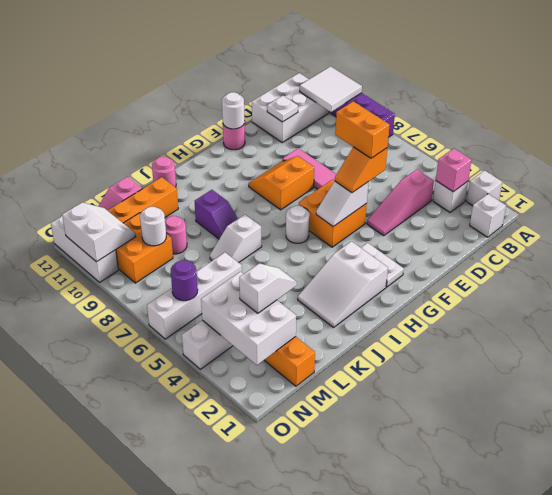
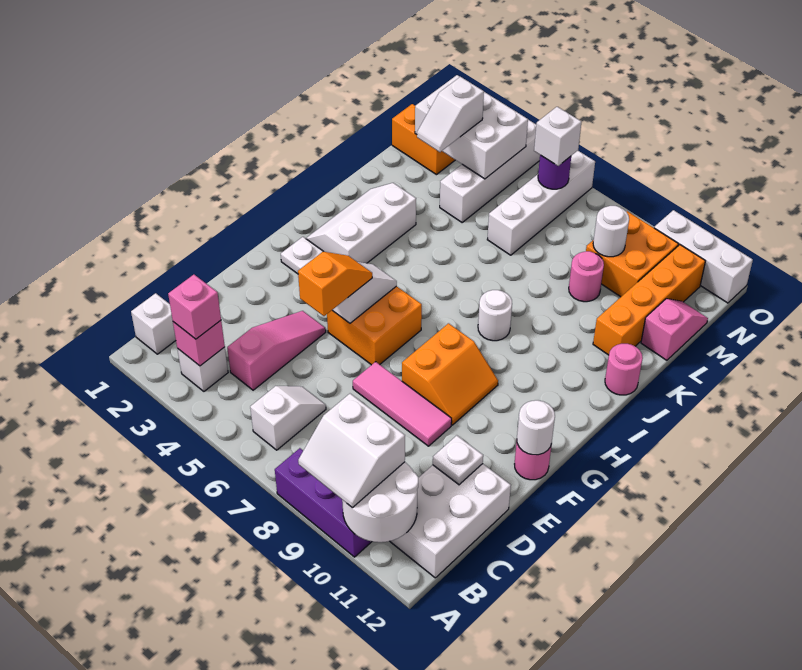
white brick A2 level 1 -> white brick N6 level 3
white tile A10:B11 level 2 -> white round brick A10:B11 level 2
none -> pink brick B3 level 3
orange brick E5:E6 level 4 -> none
white slope H2:J3 level 1 top H -> white slope H2:J3 level 1 top 3
white round brick H6 level 1 -> white round brick I8 level 1
white slope J7:K7 level 1 top J -> white slope B6:C6 level 1 top B
purple slope J8:J9 level 1 top 9 -> none
white slope N10:O11 level 2 top O -> white slope A9:B10 level 3 top B

